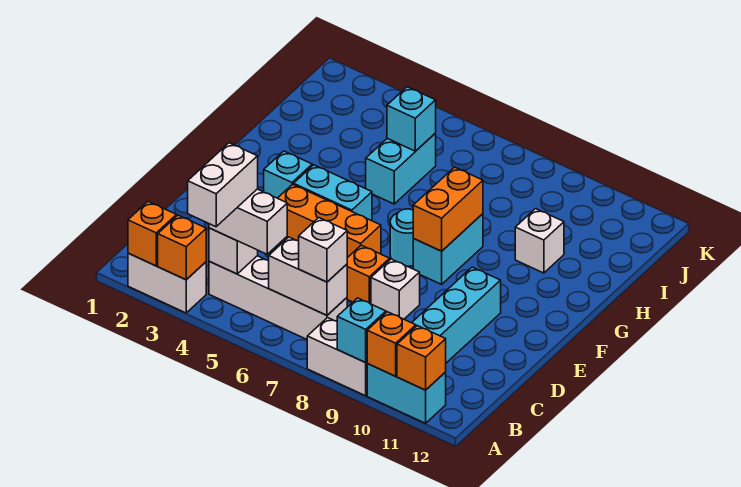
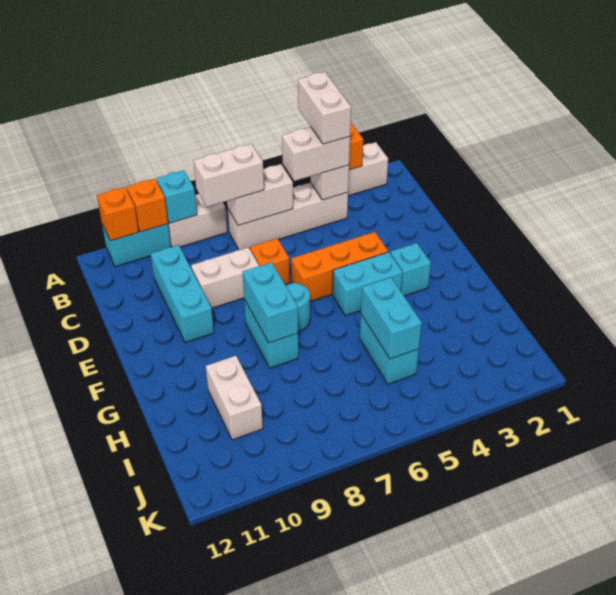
orange brick A2 level 2 -> none
white brick B7 level 3 -> white brick B7:B8 level 3
white brick D8 level 1 -> white brick D8:D9 level 1
orange brick F8:G8 level 2 -> cyan brick F8:G8 level 2
white brick H10 level 1 -> white brick H10:I10 level 1
cyan brick I5 level 2 -> cyan brick H5:I5 level 2

